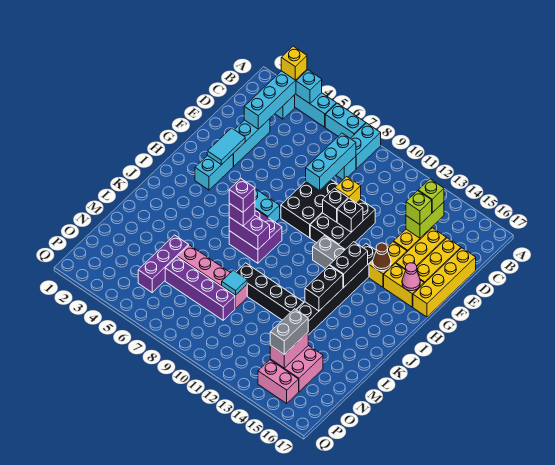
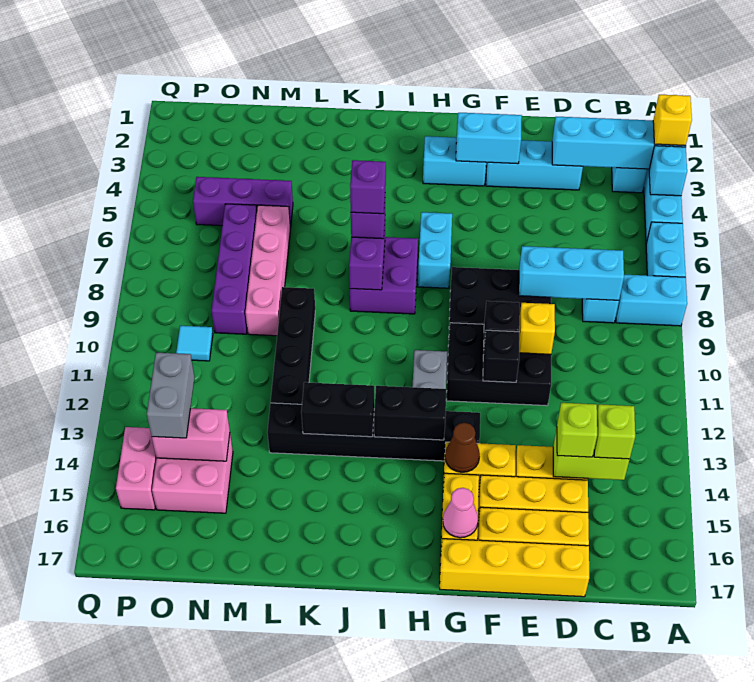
cyan tile F3:G3 level 2 -> cyan brick F3:G3 level 2
cyan tile M9 level 2 -> cyan tile O10 level 1
grey brick N14:O14 level 3 -> grey brick O13:O14 level 3

